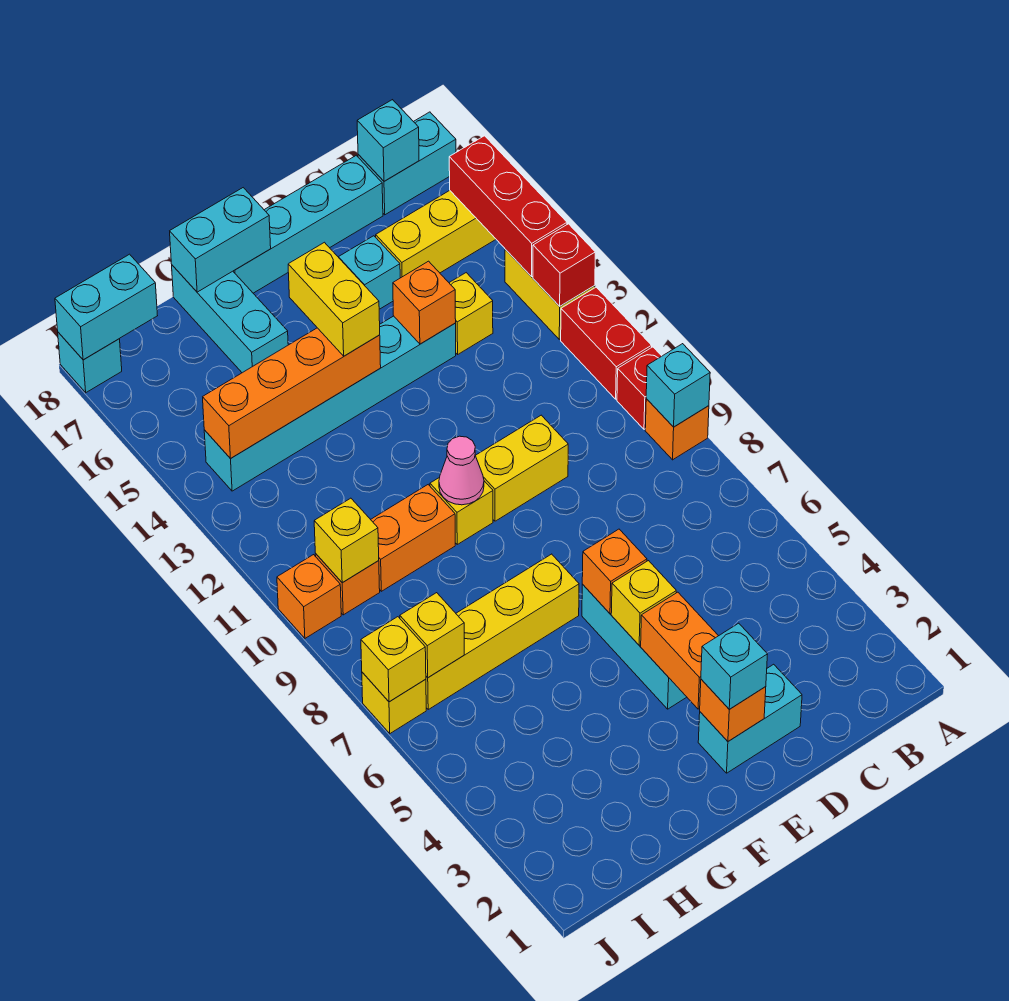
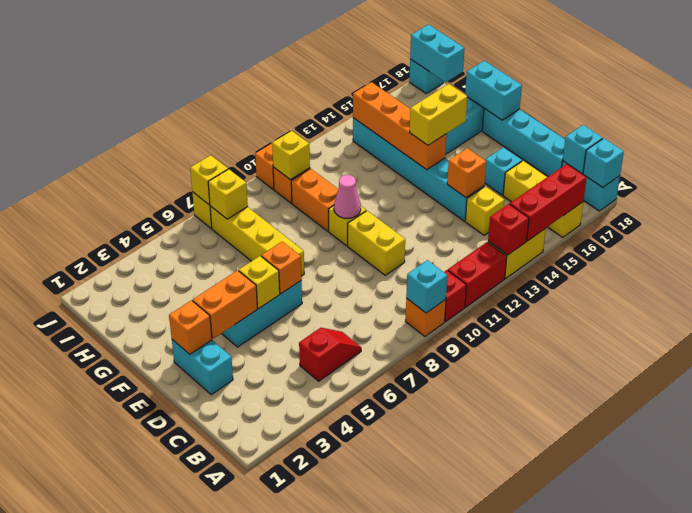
none -> red slope B5:B6 level 1 top 5
cyan brick E2 level 3 -> cyan brick A18 level 2

